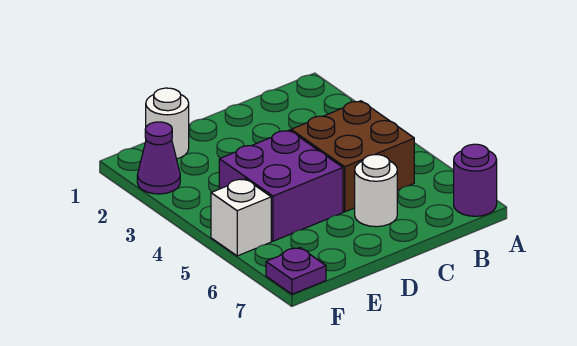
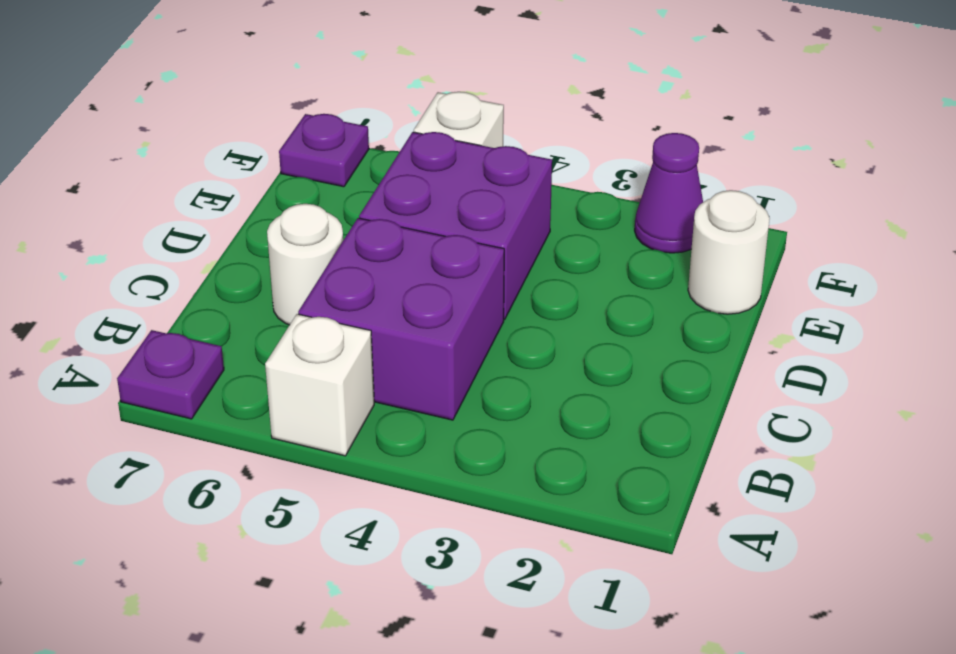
none -> white brick A5 level 1
purple round brick A7 level 1 -> purple plate A7 level 1
brown brick B4:C5 level 1 -> purple brick B4:C5 level 1

